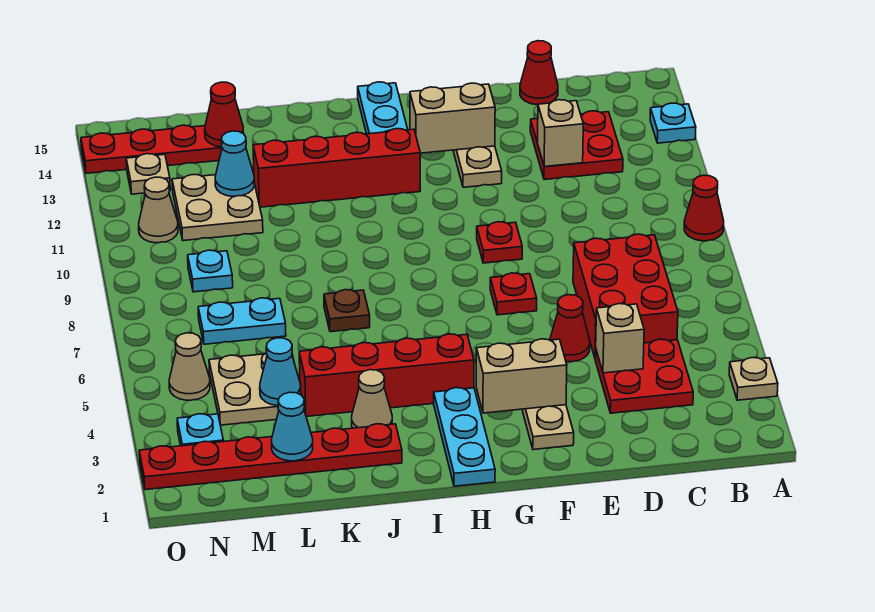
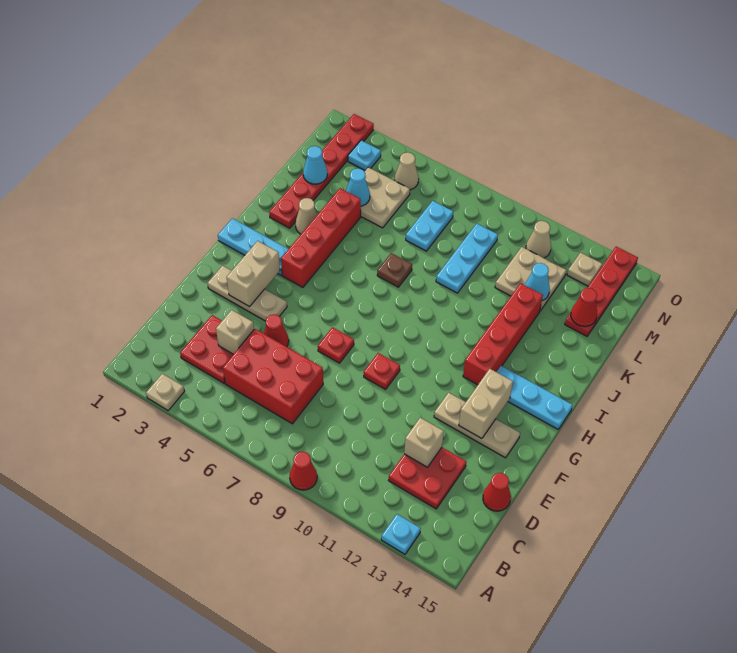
cyan plate M9 level 1 -> cyan plate K9:M9 level 1

